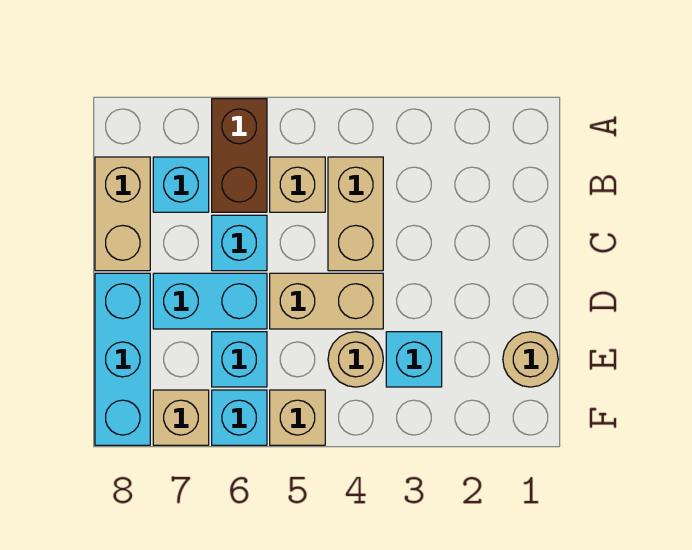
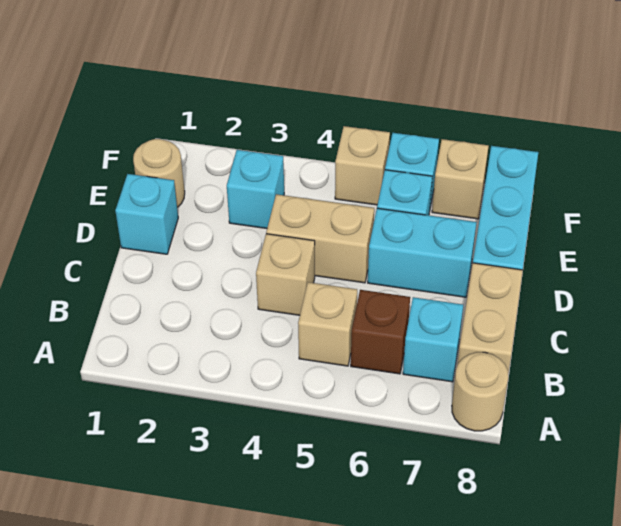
brown brick A6:B6 level 1 -> brown brick B6 level 1
tan brick B4:C4 level 1 -> tan brick C4 level 1
cyan brick C6 level 1 -> cyan brick D1 level 1
tan round brick E4 level 1 -> tan round brick A8 level 1

